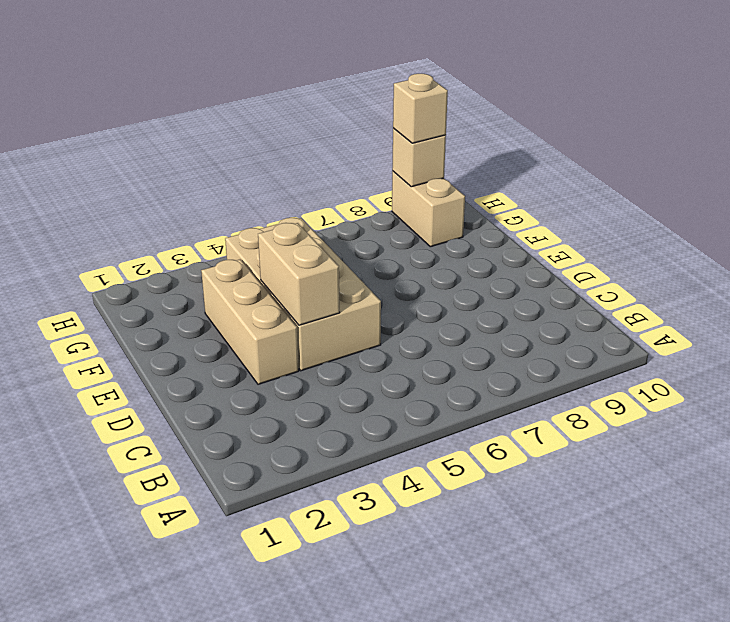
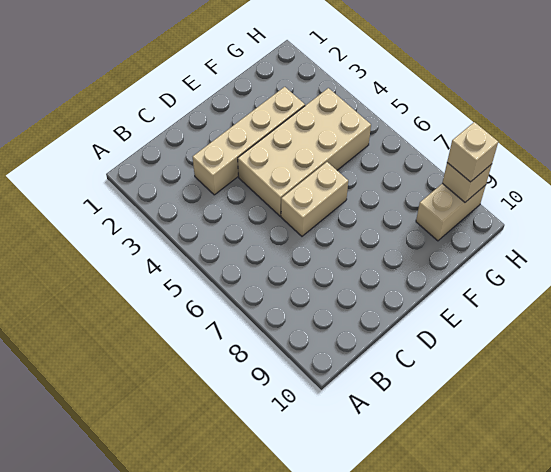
tan brick D3:F3 level 1 -> tan brick C3:F3 level 1
tan brick D4:E4 level 2 -> tan brick D6:E6 level 1

